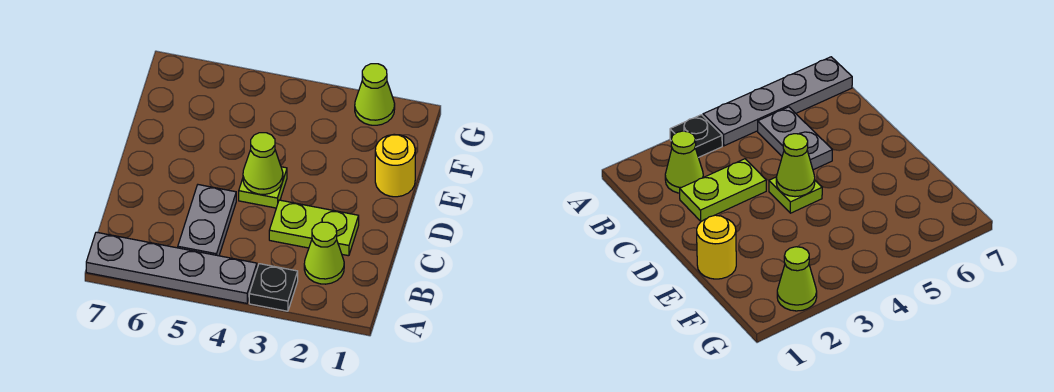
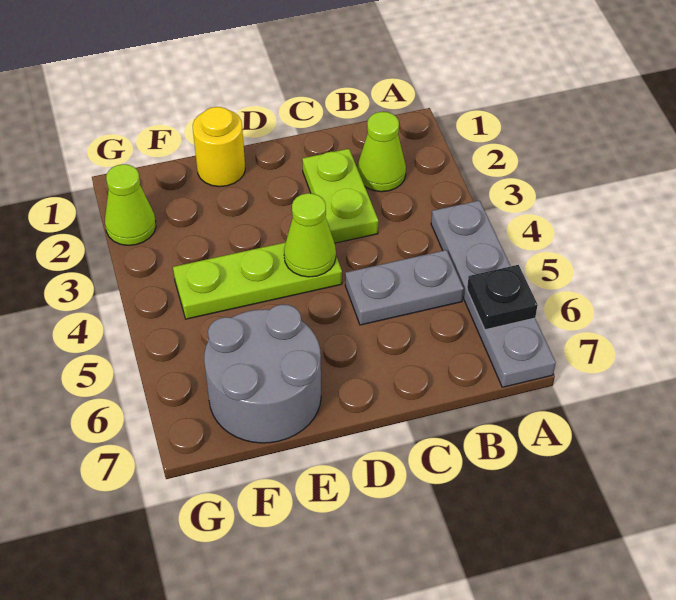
black plate A3 level 1 -> black plate A6 level 2
lime plate D4 level 1 -> lime plate D4:F4 level 1
none -> grey round brick E6:F7 level 1

